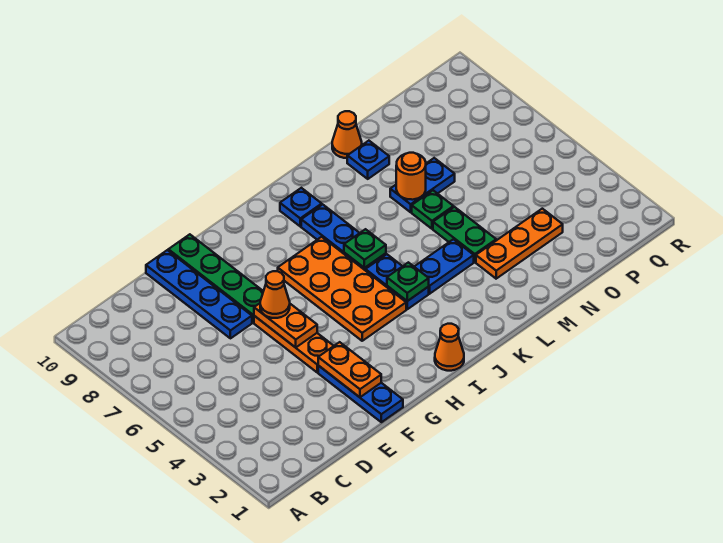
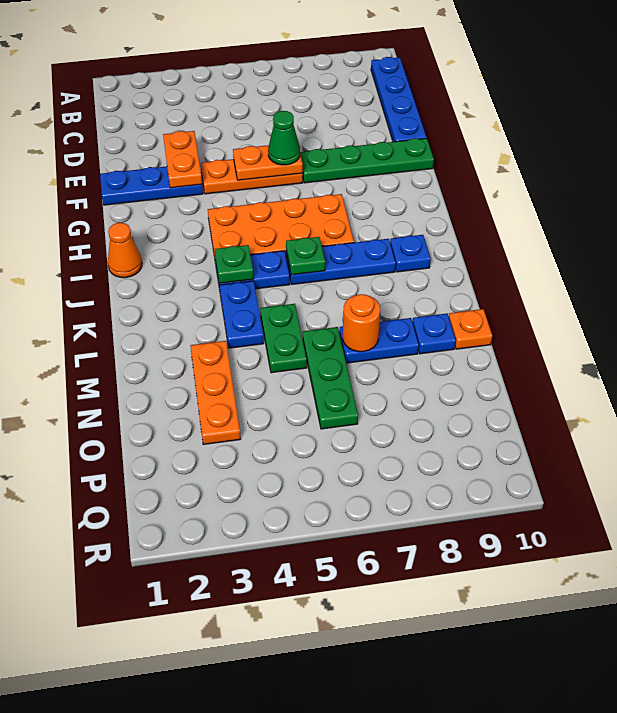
blue plate E7:E10 level 1 -> blue plate B10:E10 level 1
orange plate F2:F3 level 2 -> orange plate E3:F3 level 2
orange cone F6 level 3 -> green cone F6 level 3
green plate M4:M5 level 1 -> green plate L5:M5 level 1
green plate M6 level 1 -> green plate M6:O6 level 1
blue plate M7:N7 level 1 -> blue plate M7:M8 level 1
orange cone M10 level 1 -> orange plate M10 level 1

